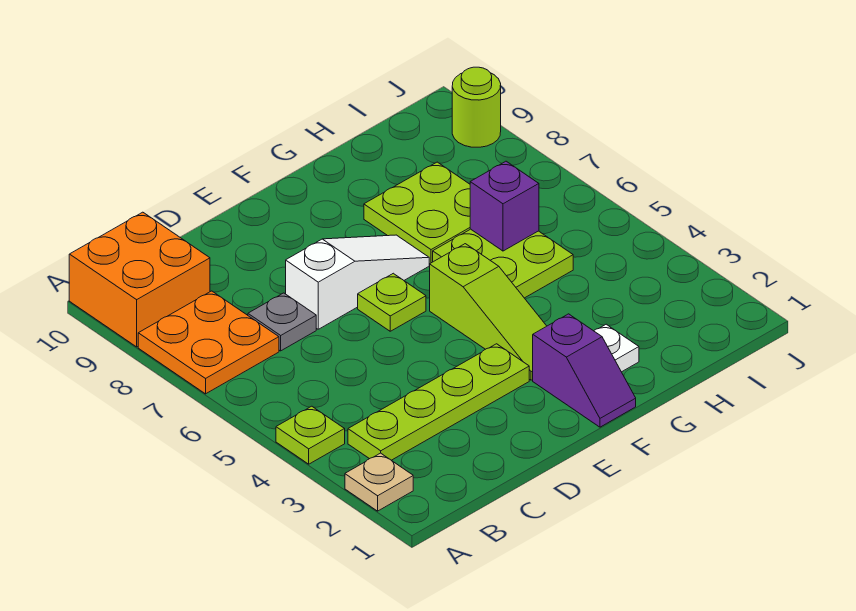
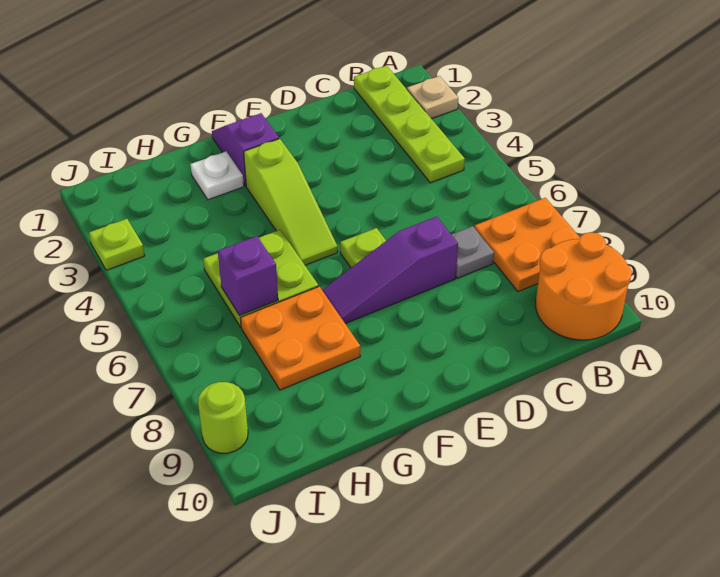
lime plate A4 level 1 -> lime plate J3 level 1
orange brick A9:B10 level 1 -> orange round brick A9:B10 level 1
lime plate B3:E3 level 1 -> lime plate B1:B4 level 1
white slope D7:F7 level 1 top D -> purple slope D7:F7 level 1 top D
lime slope F3:F5 level 1 top 5 -> lime slope F3:F5 level 1 top 3
lime plate G7:H8 level 1 -> orange plate G7:H8 level 1

